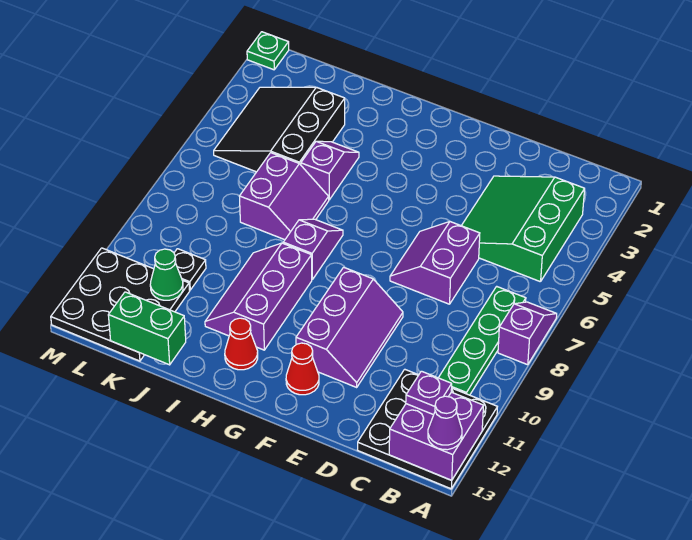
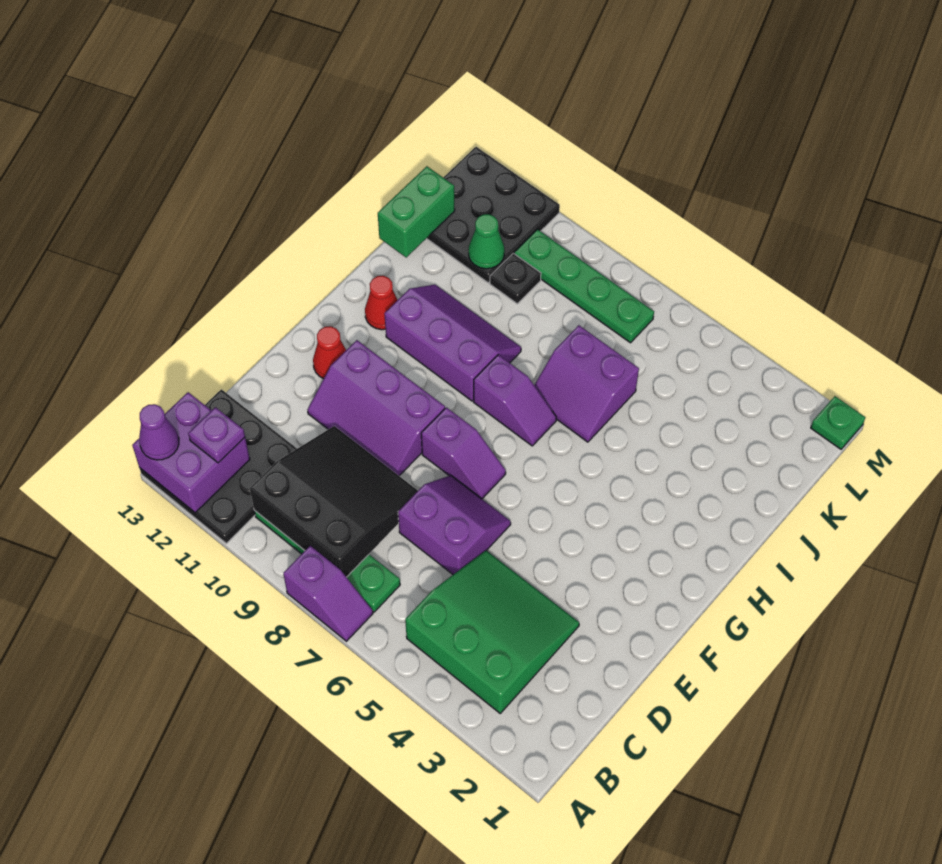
purple slope I4:I5 level 1 top 5 -> purple slope F7:F8 level 1 top 8
black slope J3:L5 level 1 top J -> black slope B8:D10 level 2 top B
none -> green plate L7:L10 level 1

